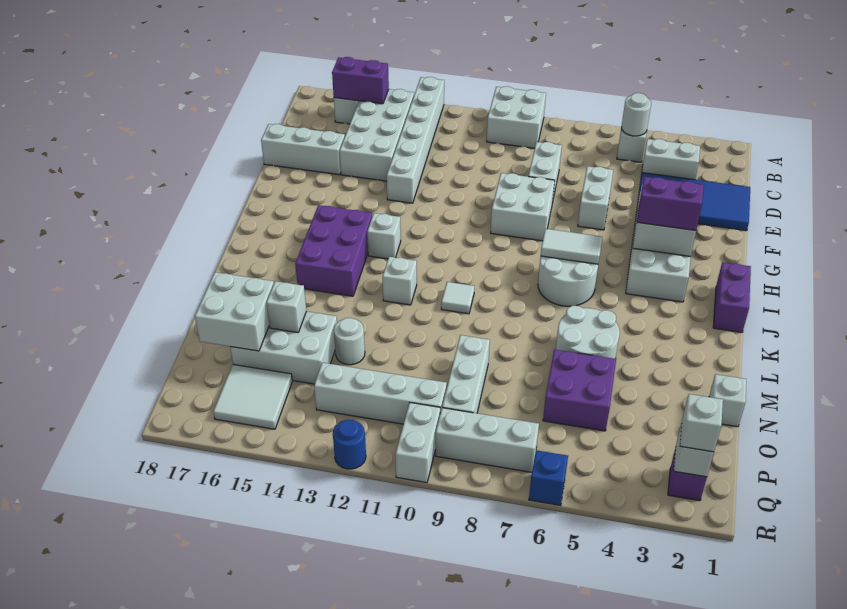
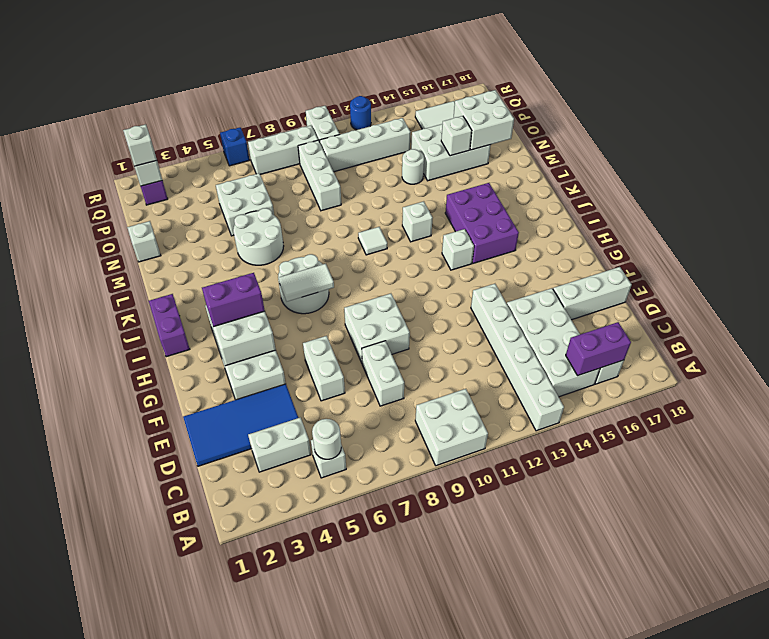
purple brick N5:O6 level 1 -> white brick N5:O6 level 1

